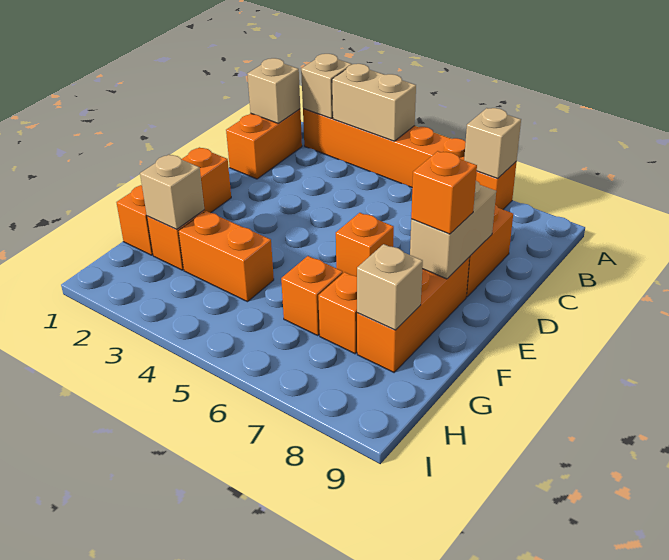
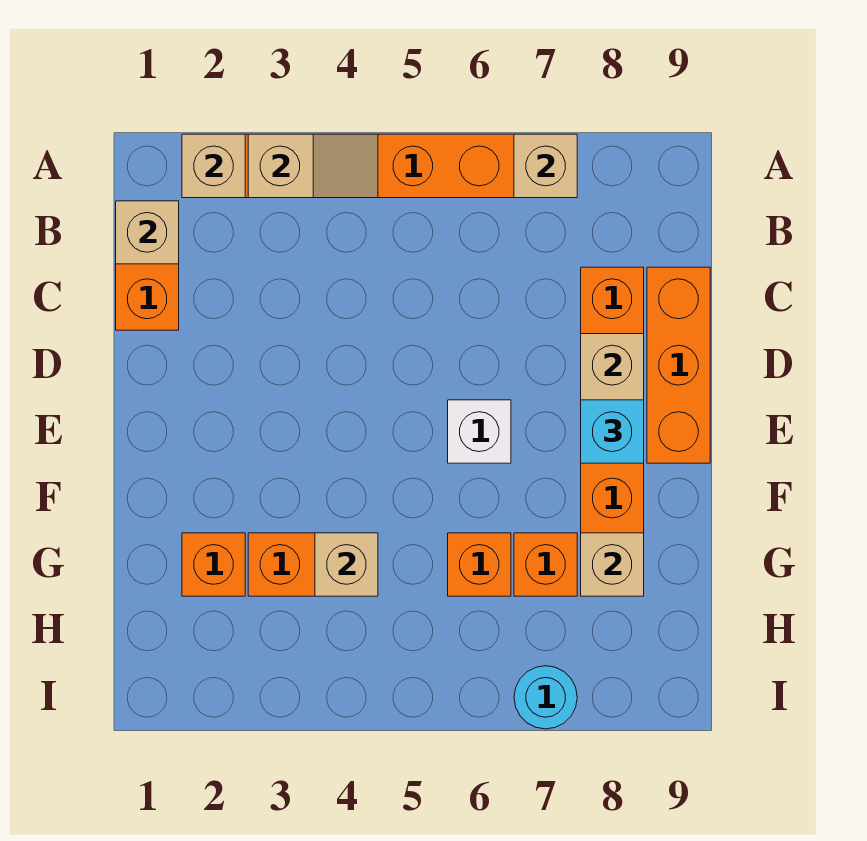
tan brick A3:A4 level 2 -> tan slope A3:A4 level 2 top 3
orange brick E1:G1 level 1 -> orange brick C9:E9 level 1
orange brick E6 level 1 -> white brick E6 level 1
orange brick E8 level 3 -> cyan brick E8 level 3
tan brick G2 level 2 -> tan brick G4 level 2
none -> cyan round brick I7 level 1

